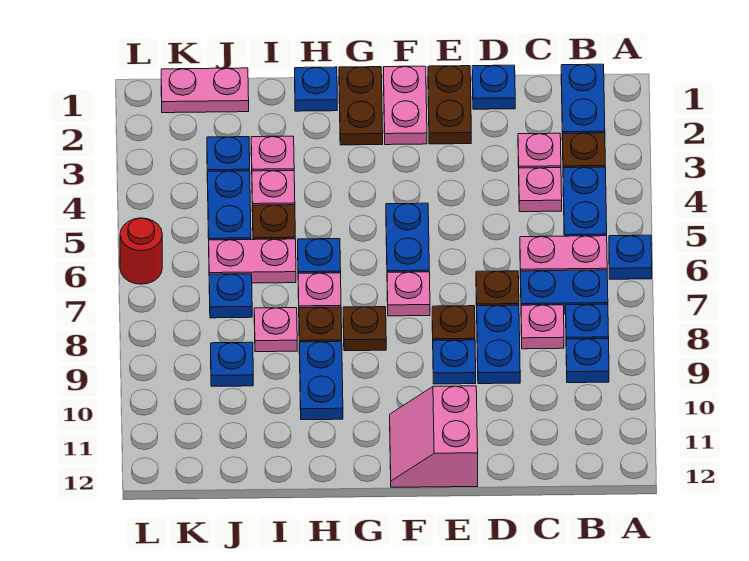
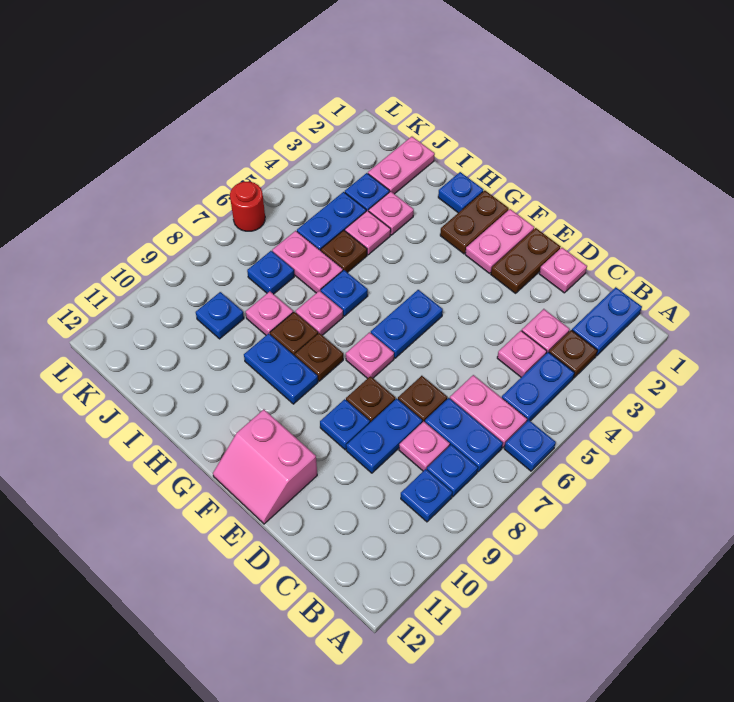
blue plate D1 level 1 -> pink plate D1 level 1
pink slope E11:F12 level 1 top E -> pink slope E11:F12 level 1 top 11
blue plate H9:H10 level 1 -> blue plate G9:H9 level 1
pink plate J1:K1 level 1 -> pink plate J1:J2 level 1

